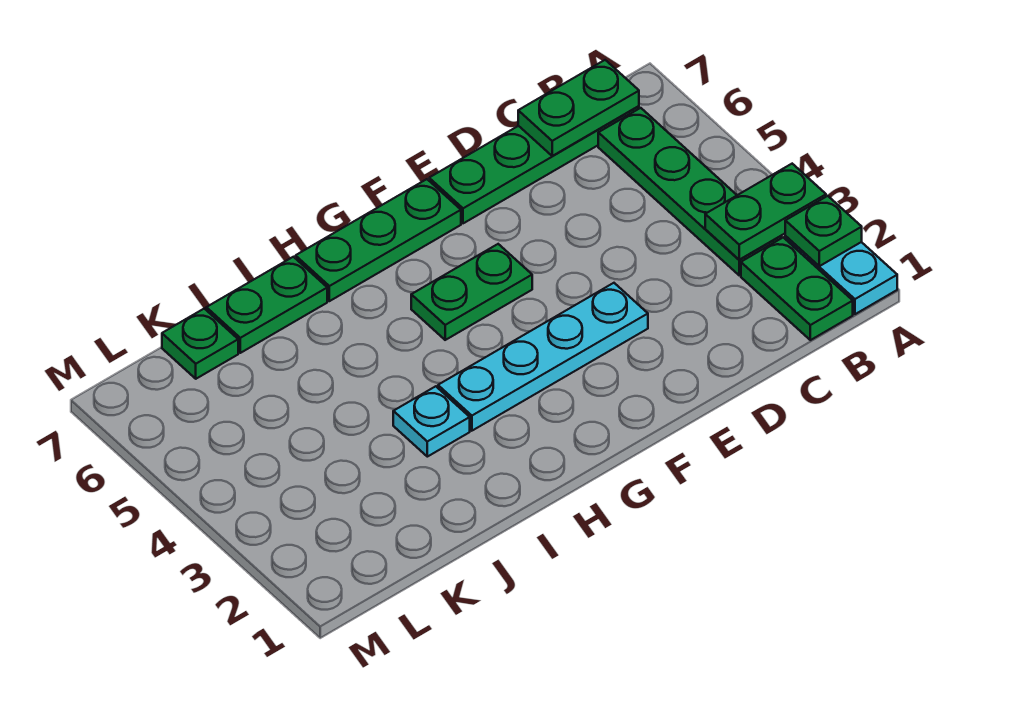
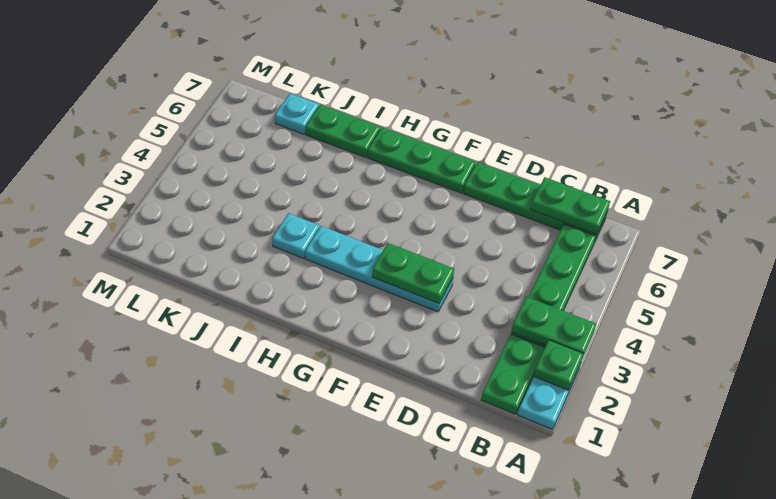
green plate F5:G5 level 1 -> green plate E3:F3 level 2
green plate K7 level 1 -> cyan plate K7 level 1

